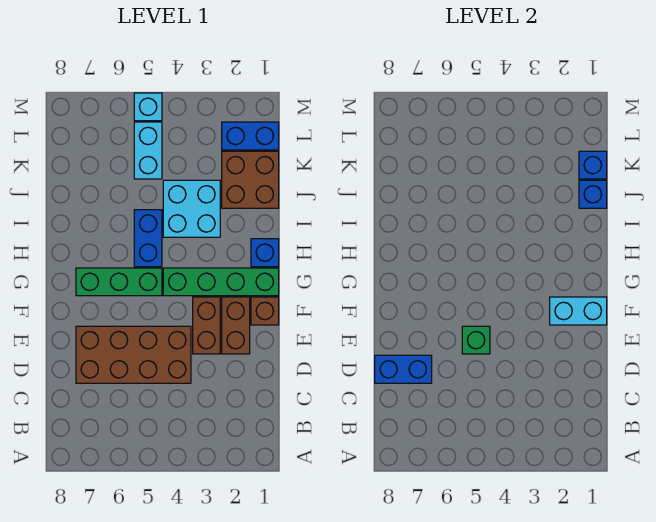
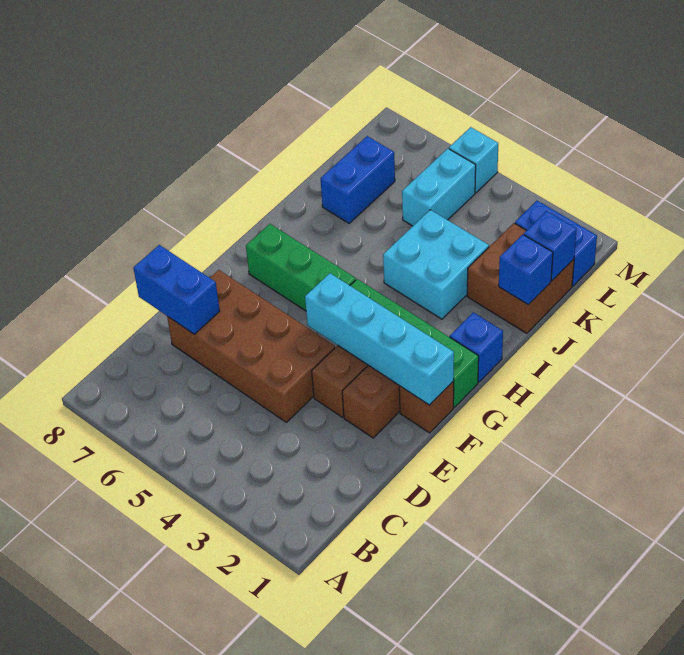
green brick E5 level 2 -> none
cyan brick F1:F2 level 2 -> cyan brick F1:F4 level 2
blue brick H5:I5 level 1 -> blue brick J7:K7 level 1

